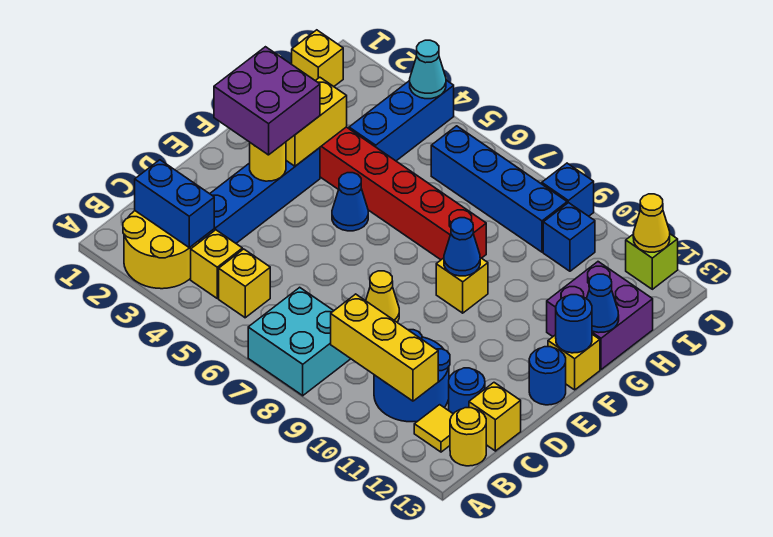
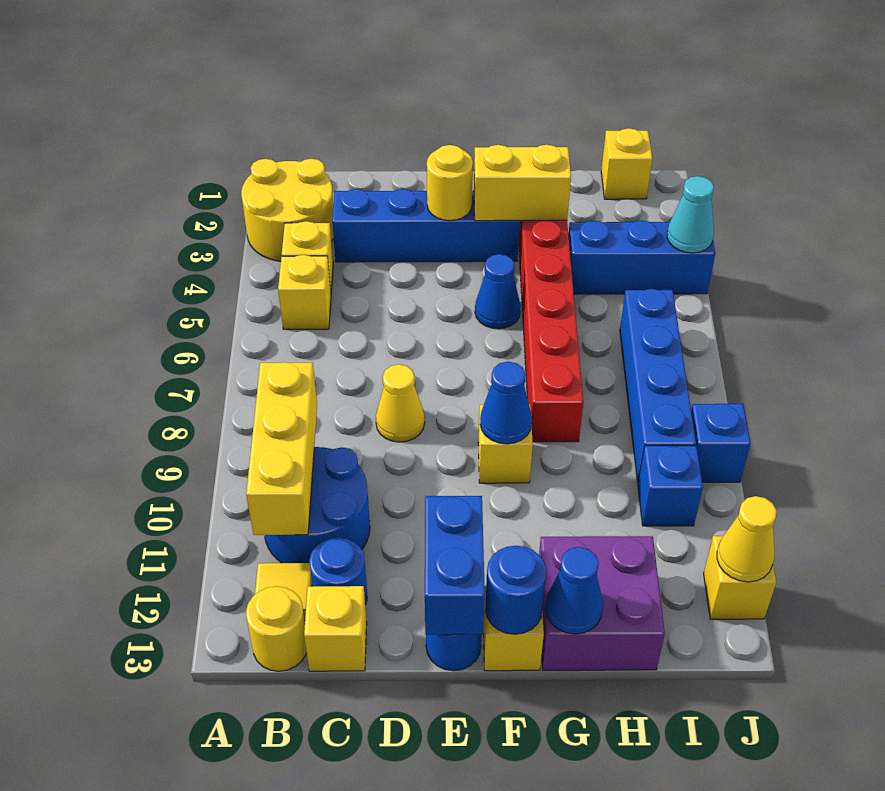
cyan brick A7:B8 level 1 -> none
blue brick B2:B3 level 2 -> blue brick E12:E13 level 2
purple brick E2:F3 level 3 -> none
lime brick J12 level 1 -> yellow brick J12 level 1

